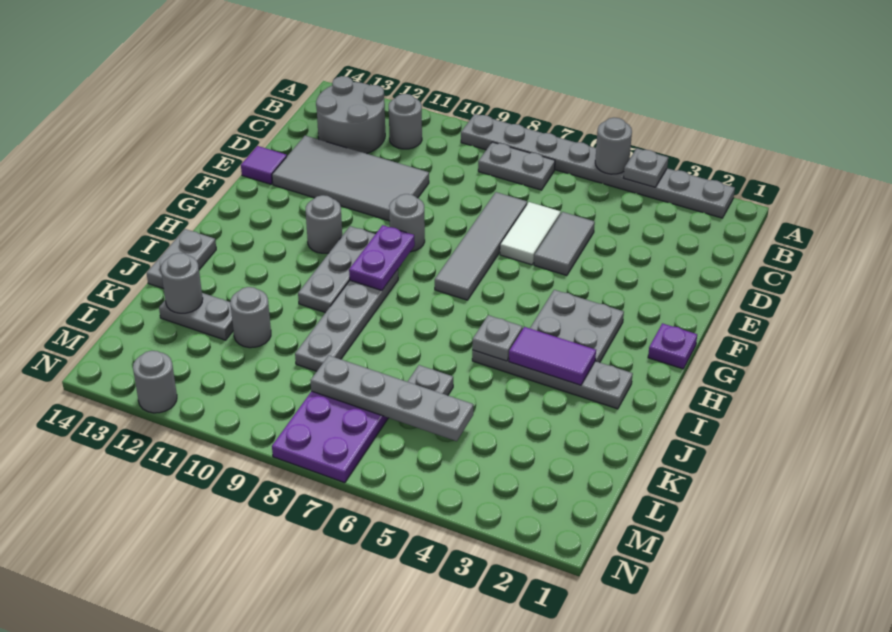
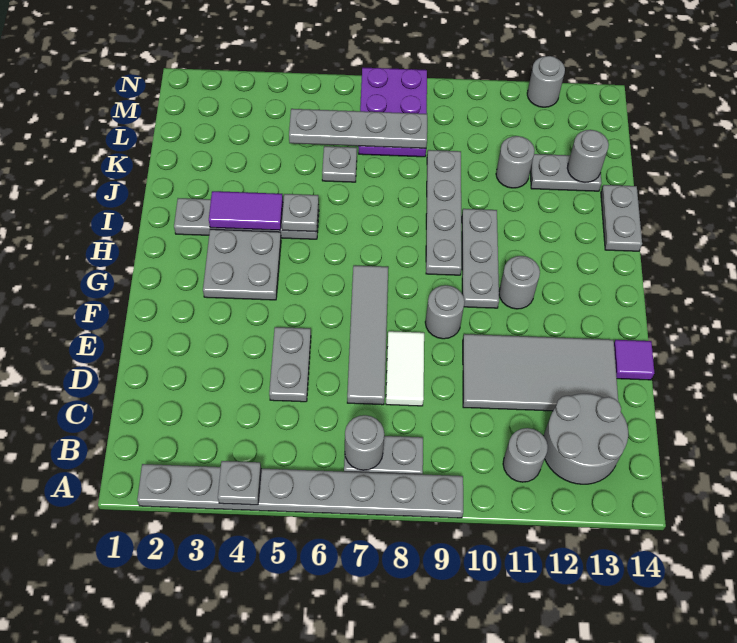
grey round brick A5 level 2 -> grey round brick B7 level 2
grey tile D5:E5 level 1 -> grey plate D5:E5 level 1
white tile D6:E6 level 1 -> white tile D8:E8 level 1
purple plate G1 level 1 -> none
purple plate G9:H9 level 2 -> none

